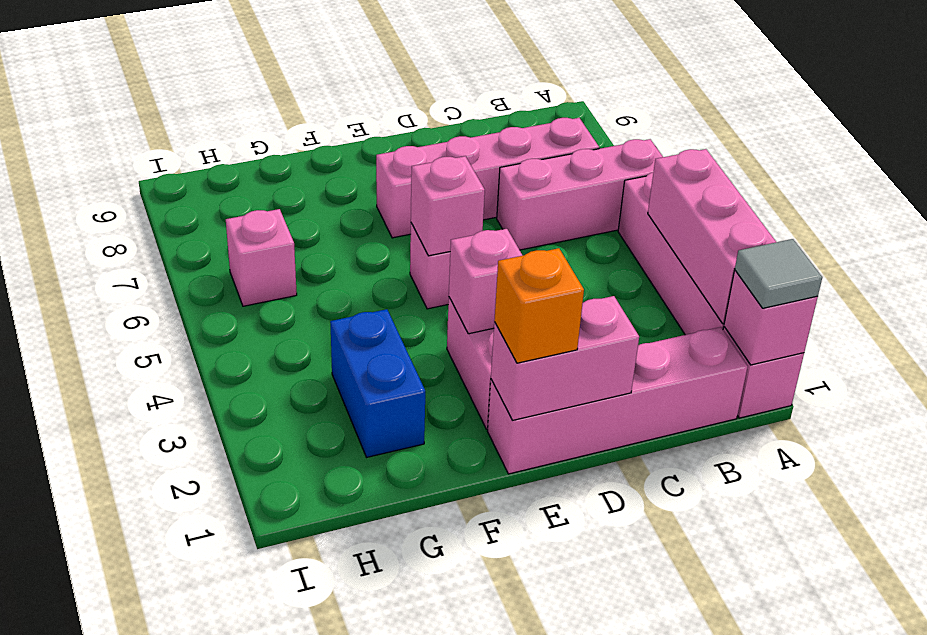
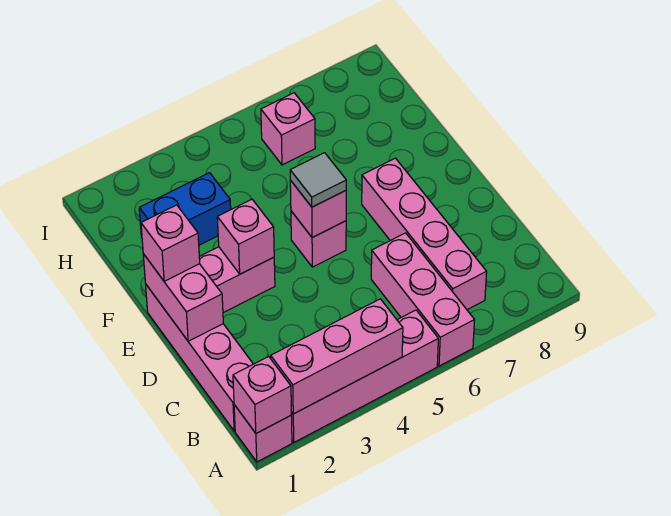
grey tile A1 level 3 -> grey tile E5 level 3
orange brick E1 level 3 -> pink brick E1 level 3

